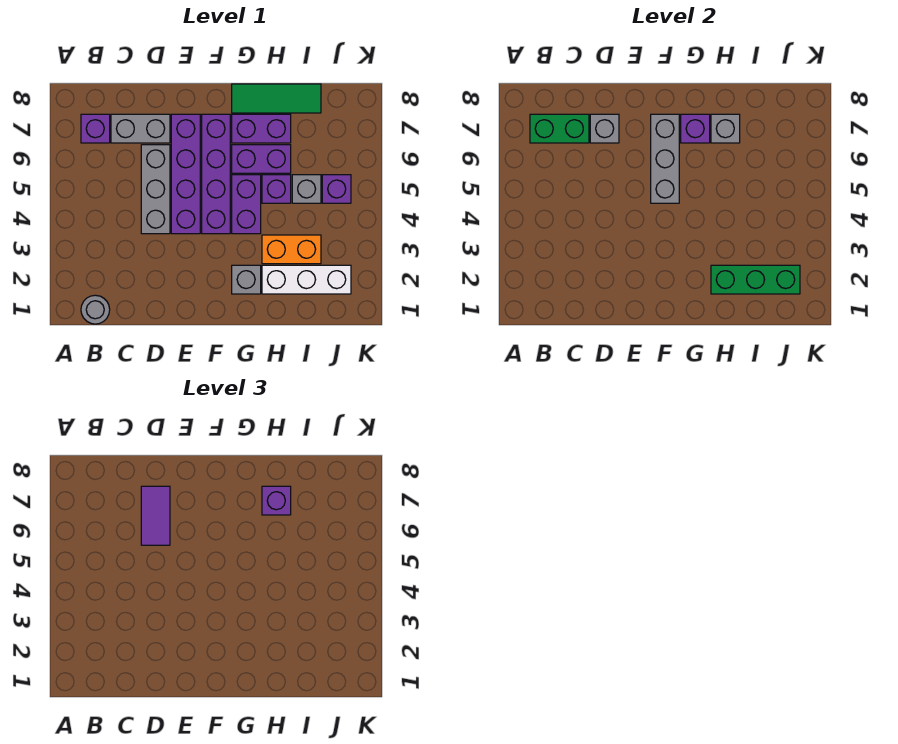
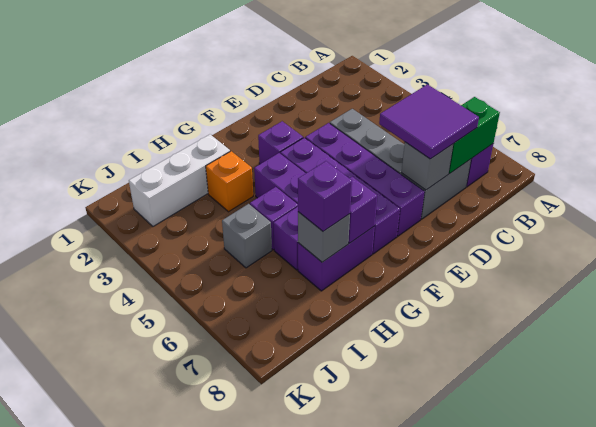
grey round brick B1 level 1 -> none
purple tile D6:D7 level 3 -> purple tile C6:D7 level 3
grey brick F5:F7 level 2 -> none
grey brick G2 level 1 -> none
green tile G8:I8 level 1 -> none
green brick H2:J2 level 2 -> none
orange brick H3:I3 level 1 -> orange brick H3 level 1
purple brick J5 level 1 -> purple brick F3 level 1

